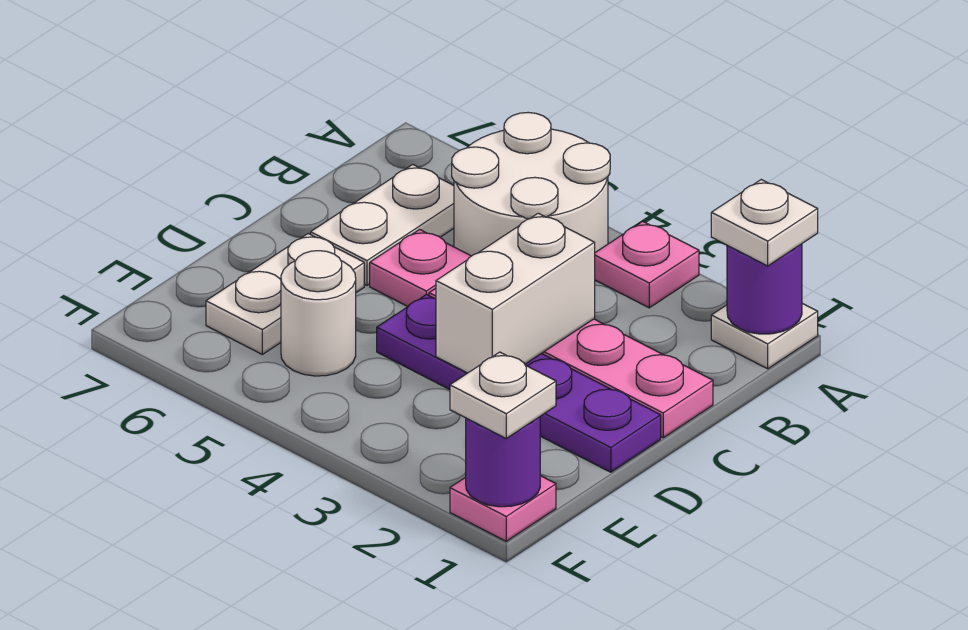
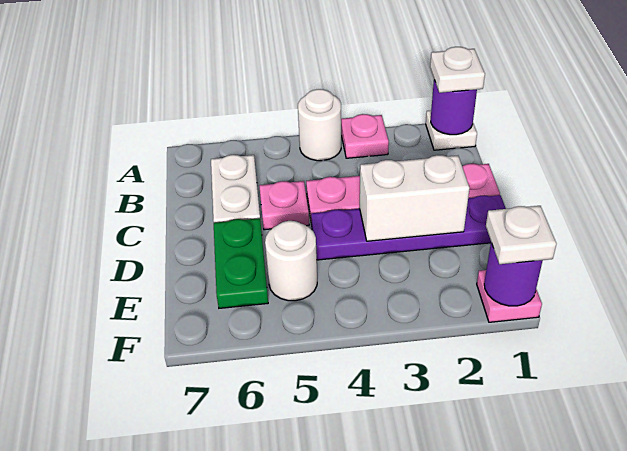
white round brick A4:B5 level 1 -> white round brick A4 level 1
white brick C3:D3 level 2 -> white brick D2:D3 level 2
white plate D6:E6 level 1 -> green plate D6:E6 level 1

